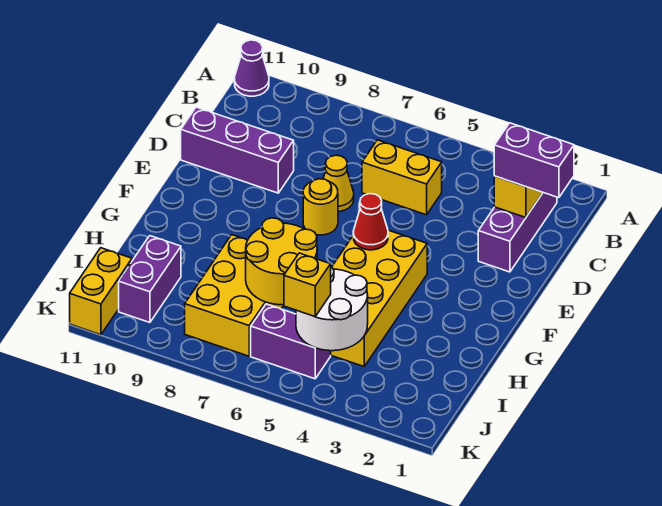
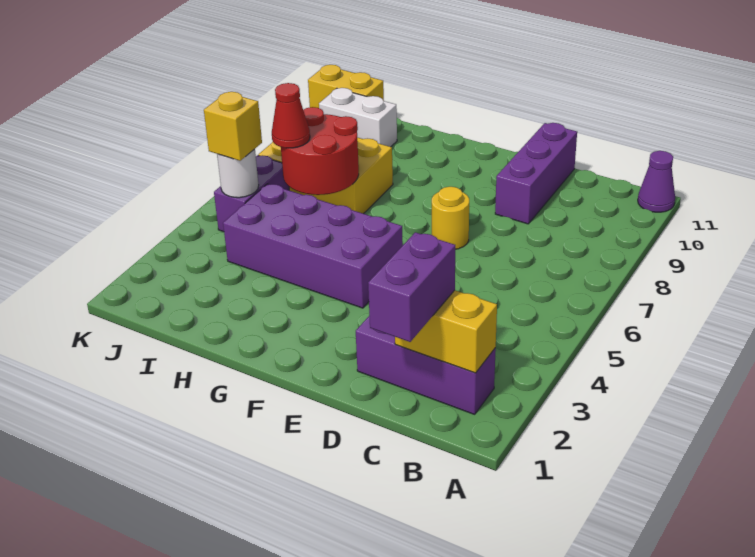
yellow brick C5:C6 level 1 -> none
yellow cone D7 level 1 -> none
yellow brick F4:I5 level 1 -> purple brick F4:I5 level 1
red cone F5 level 2 -> red cone I6 level 3
yellow round brick H6:I7 level 2 -> red round brick H6:I7 level 2
white round brick I4:J5 level 2 -> white round brick J5 level 2
purple brick I10:J10 level 1 -> white brick I10:J10 level 1

